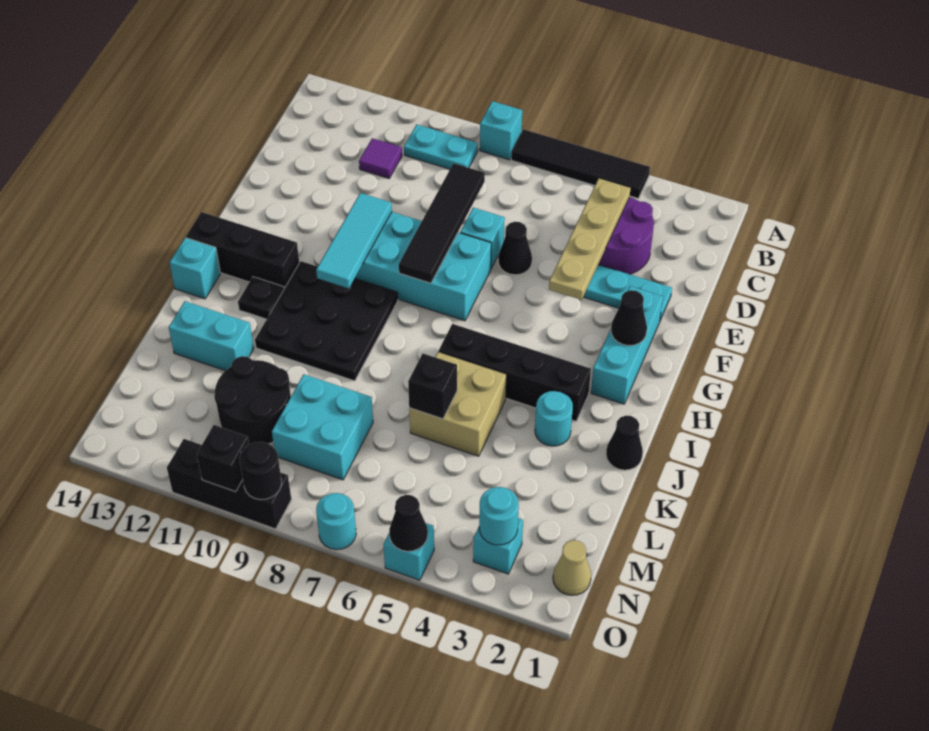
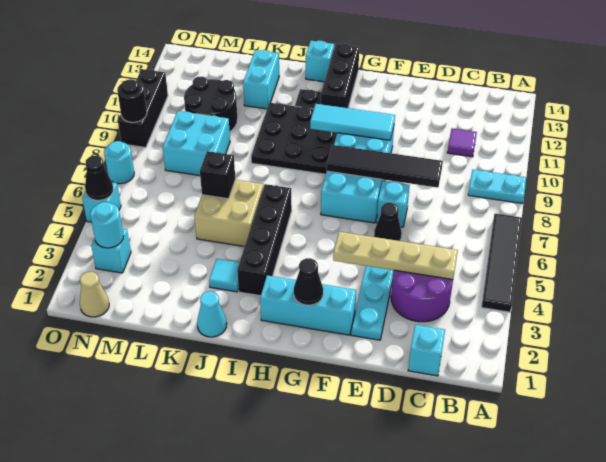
cyan brick A8 level 1 -> cyan brick C1 level 1
cyan plate B9:B10 level 1 -> cyan plate A9:B9 level 1
black cone J1 level 1 -> cyan cone J1 level 1
cyan round brick J3 level 1 -> cyan tile J3 level 1
black brick O10 level 2 -> none

